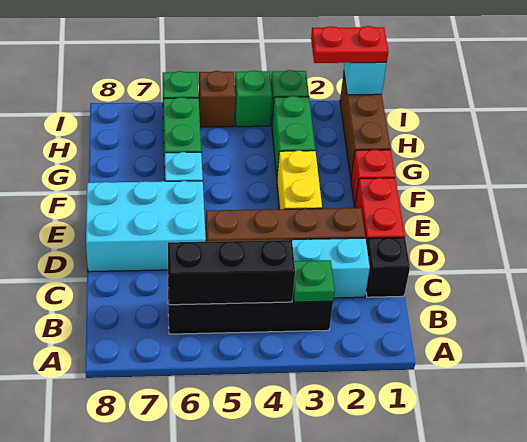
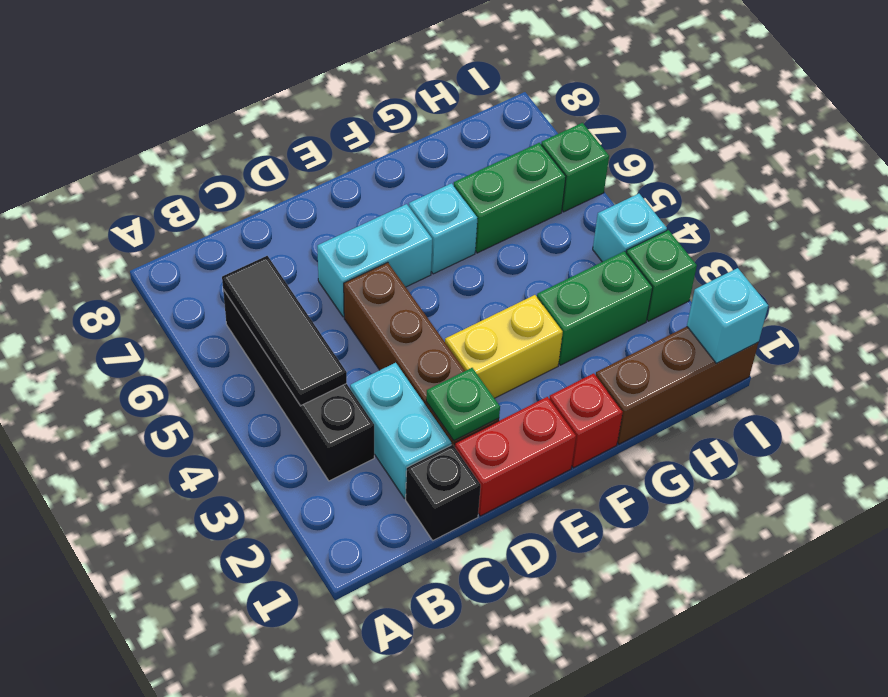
green plate B3 level 2 -> green plate D2 level 2
black brick B4:B6 level 2 -> black tile B4:B6 level 2
cyan brick D6:E8 level 1 -> cyan brick D6:E6 level 1
red plate I1:I2 level 3 -> none
green brick I4 level 1 -> cyan brick I4 level 1
brown brick I5 level 1 -> none

